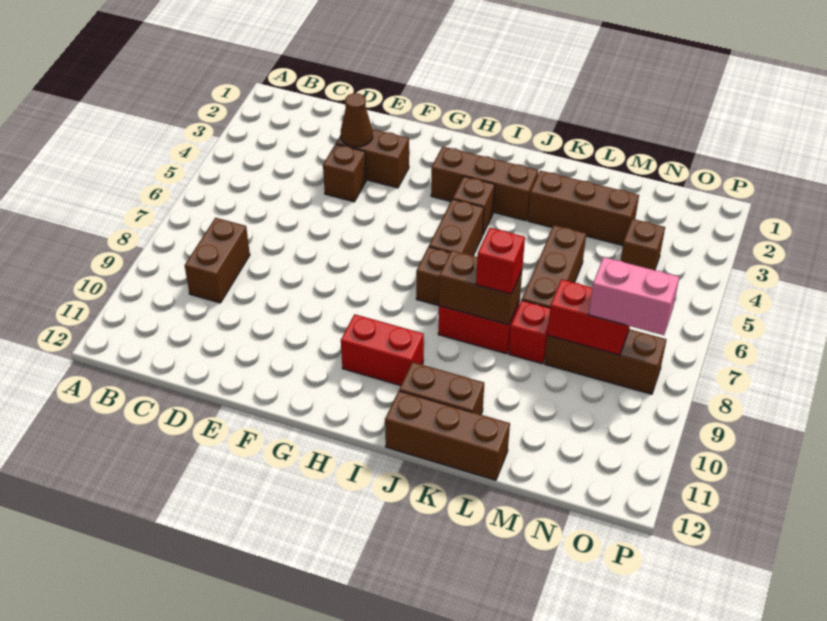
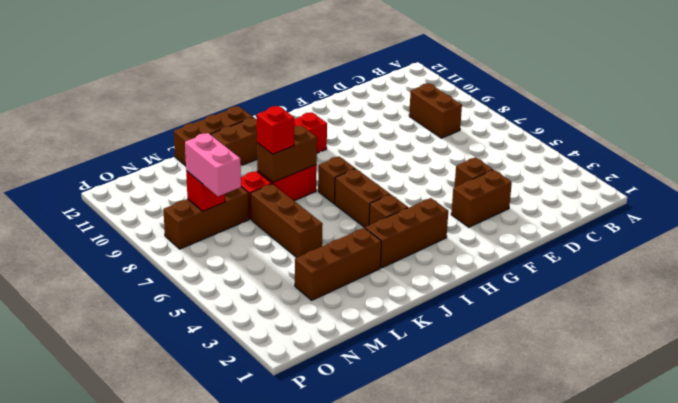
brown cone E3 level 2 -> none
red brick M8:N8 level 2 -> red brick N8 level 2
brown brick N4 level 1 -> none
pink brick N8:O8 level 3 -> pink brick N7:N8 level 3

